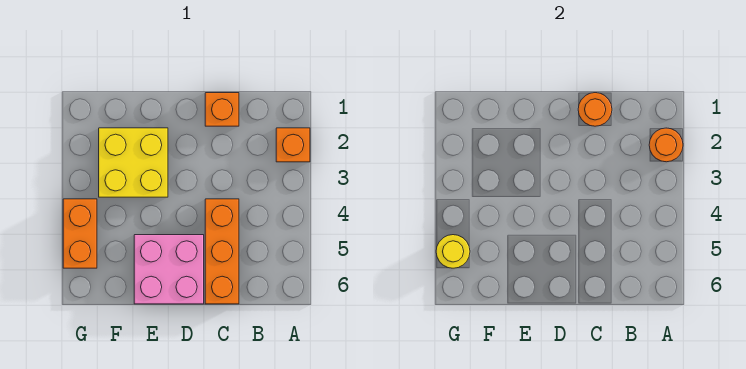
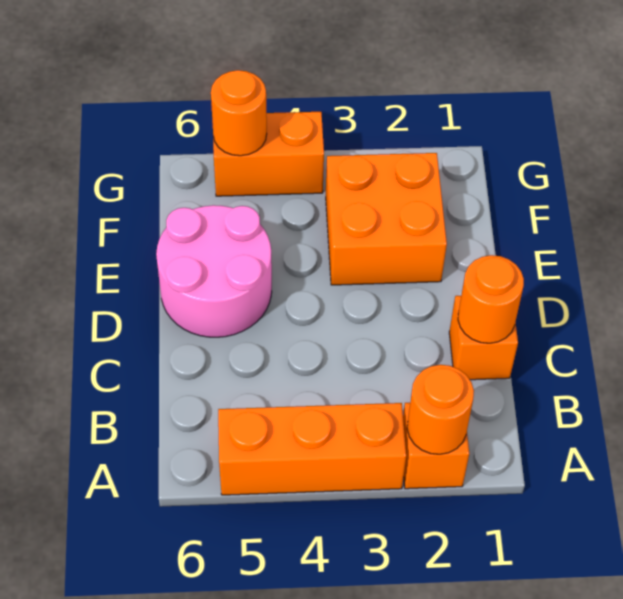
orange brick C4:C6 level 1 -> orange brick A3:A5 level 1
pink brick D5:E6 level 1 -> pink round brick D5:E6 level 1
yellow brick E2:F3 level 1 -> orange brick E2:F3 level 1
yellow round brick G5 level 2 -> orange round brick G5 level 2

